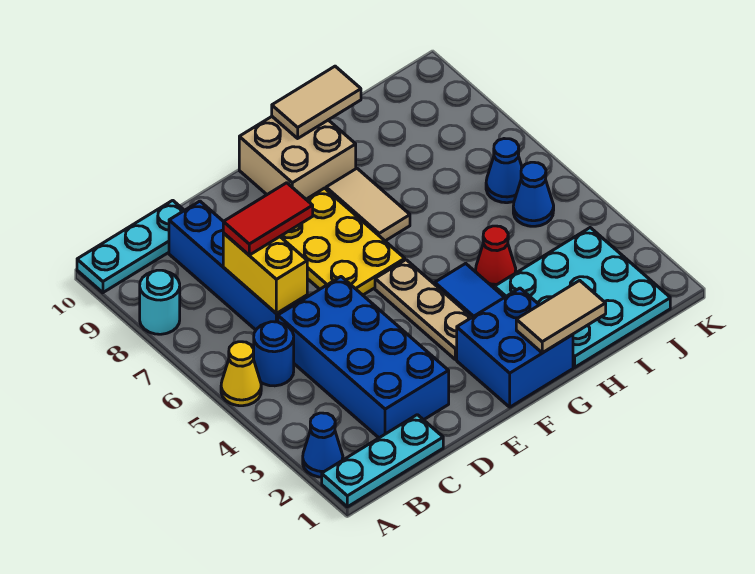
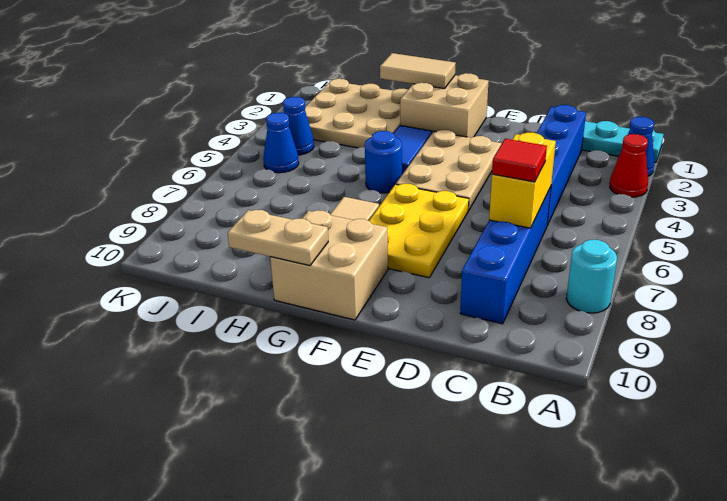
yellow cone A5 level 1 -> none
cyan plate A10:C10 level 1 -> none
blue round brick B5 level 1 -> blue round brick G5 level 1
blue brick C2:D5 level 1 -> blue brick C2:C5 level 1
red tile C7:D7 level 3 -> red tile C7 level 3
blue brick F1:G2 level 1 -> tan brick F1:G2 level 1
tan plate F3:F5 level 1 -> tan plate E3:F5 level 1
tan tile G10:H10 level 2 -> tan plate G10:H10 level 2
cyan plate H1:J3 level 1 -> tan plate H1:J3 level 1
red cone H4 level 1 -> red cone A3 level 1
blue cone J6 level 1 -> blue cone J4 level 1

